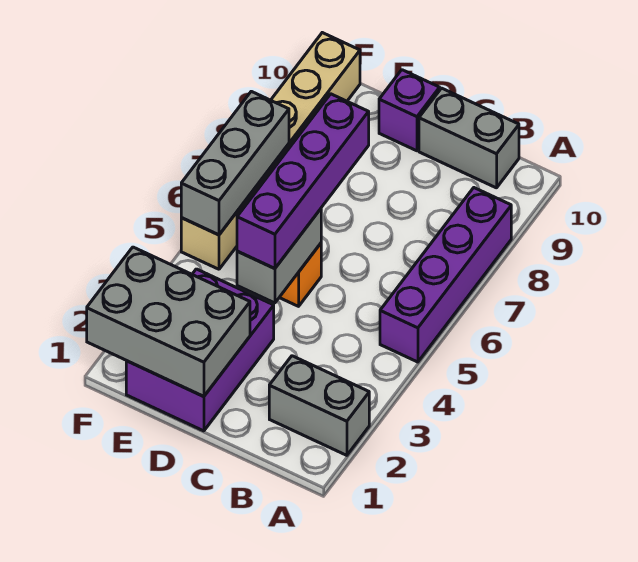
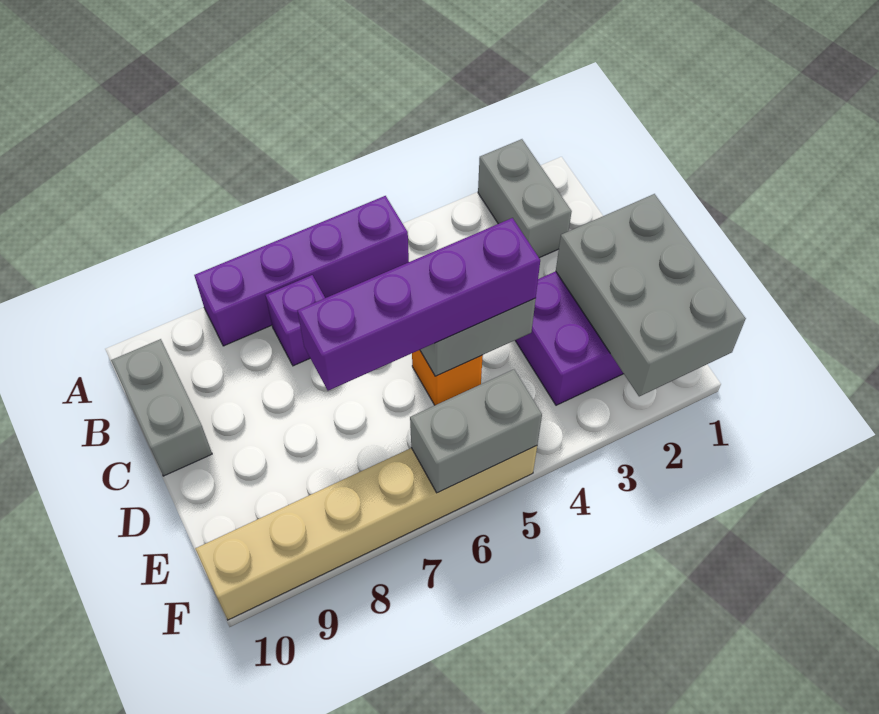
purple brick D10 level 1 -> purple brick B7 level 1
grey brick F5:F7 level 2 -> grey brick F5:F6 level 2

